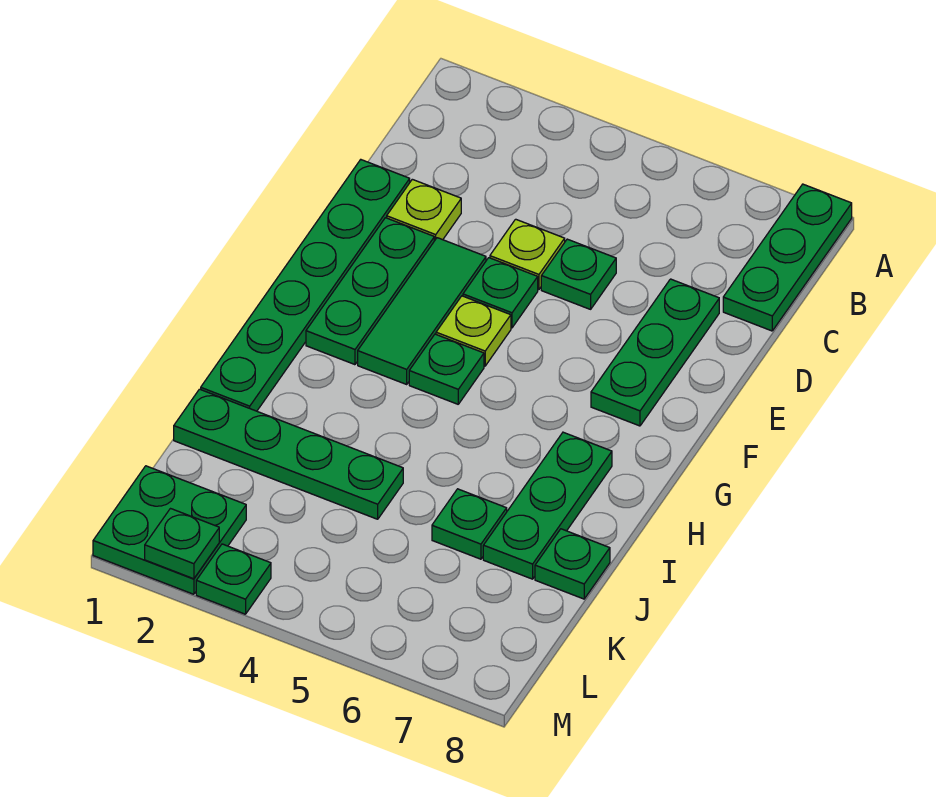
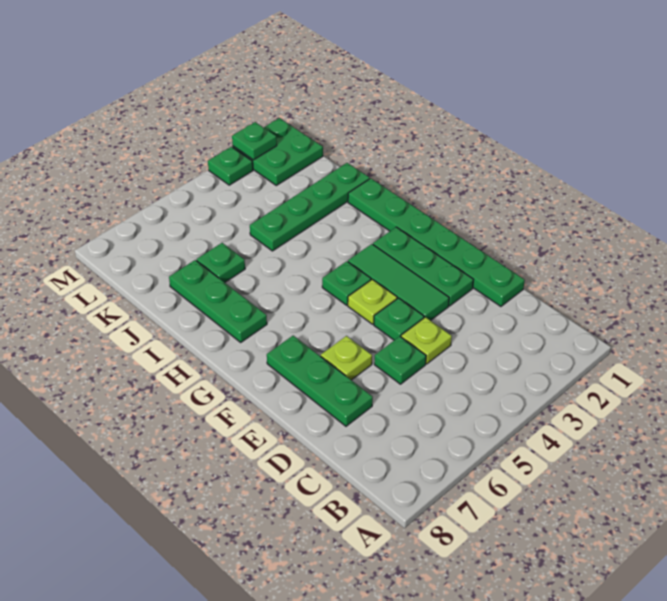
green plate A8:C8 level 1 -> none
lime plate D2 level 1 -> lime plate E6 level 1
green plate J8 level 1 -> none

